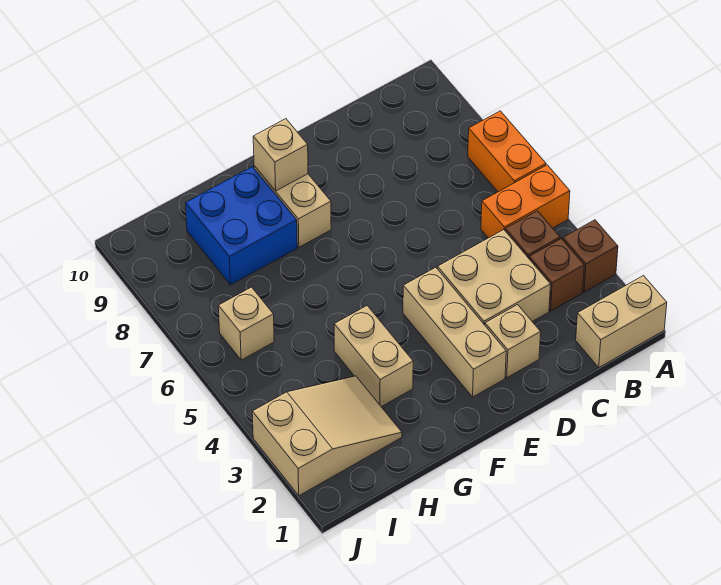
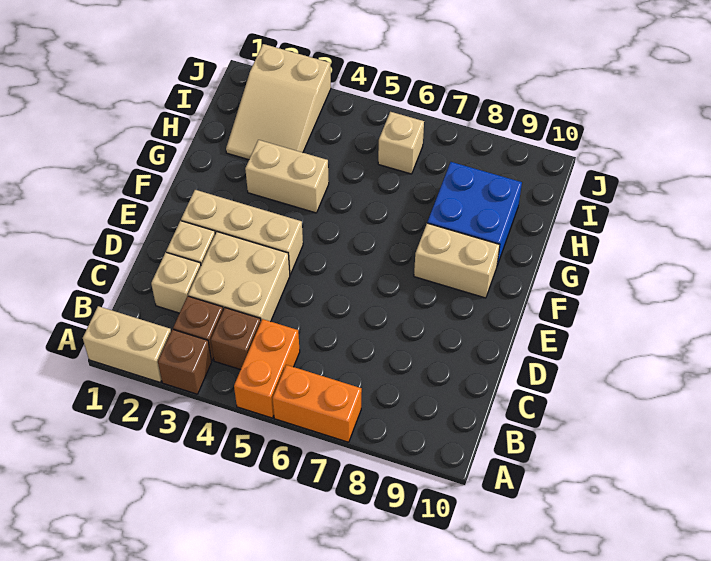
tan brick A1:B1 level 1 -> tan brick A1:A2 level 1
tan brick F9 level 2 -> tan brick C2 level 1

